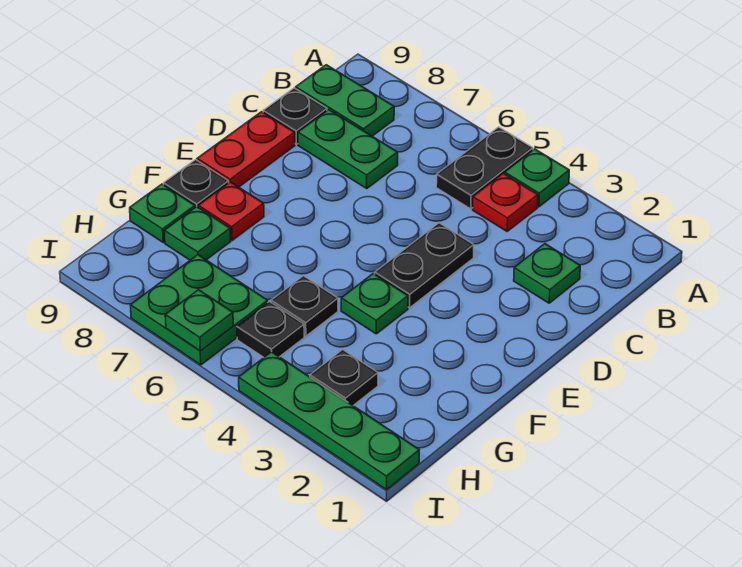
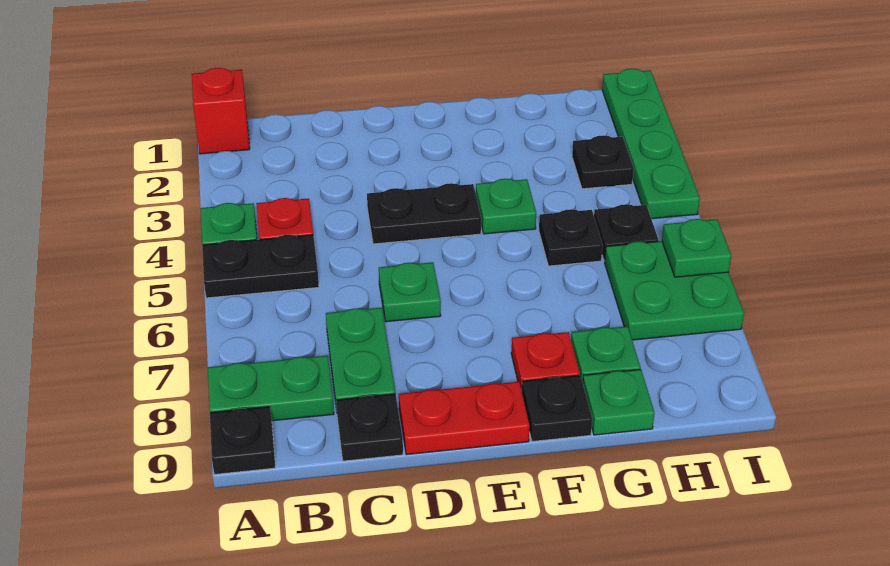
none -> red brick A1 level 1
none -> black plate A9 level 1
green plate B8:B9 level 1 -> green plate A8:B8 level 1
green plate C2 level 1 -> green plate D6 level 1

